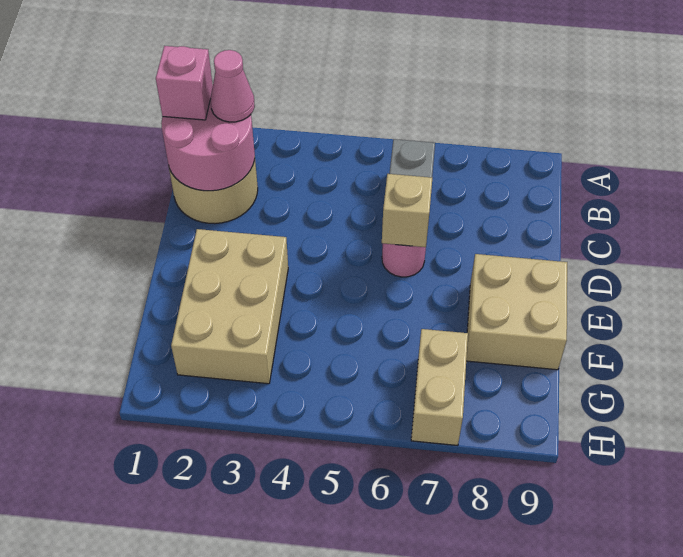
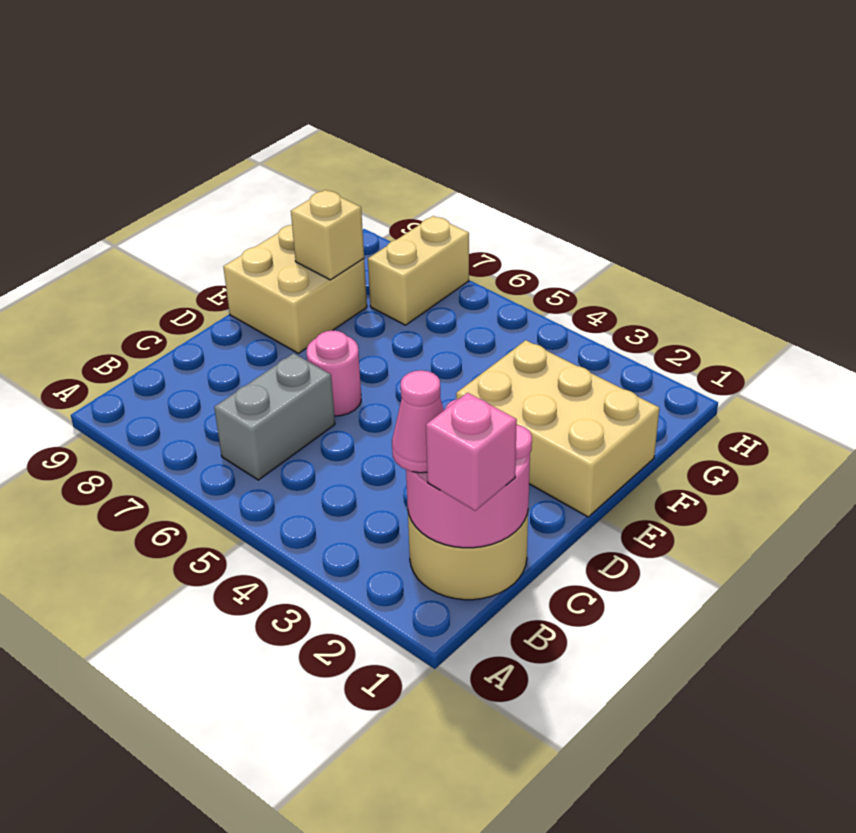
tan brick D6 level 2 -> tan brick F8 level 2
tan brick E2:G3 level 1 -> tan brick E1:F3 level 1

